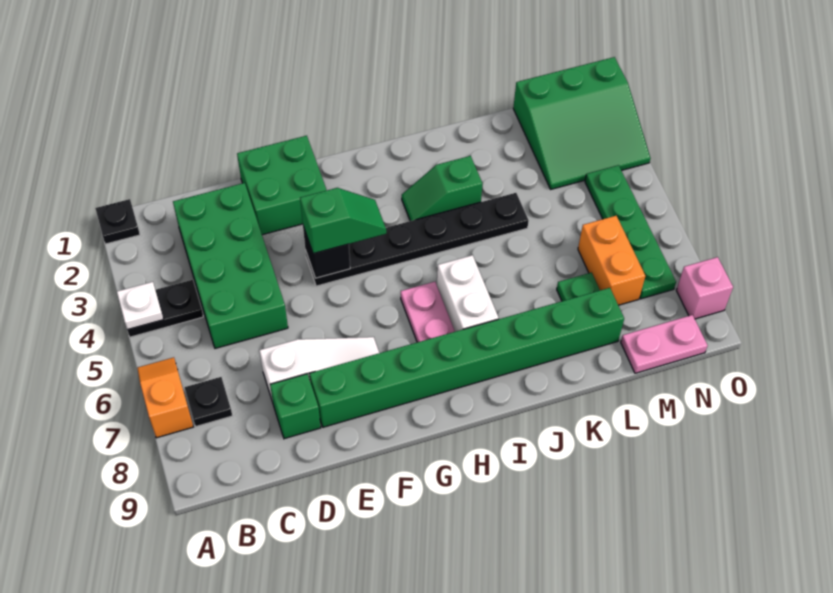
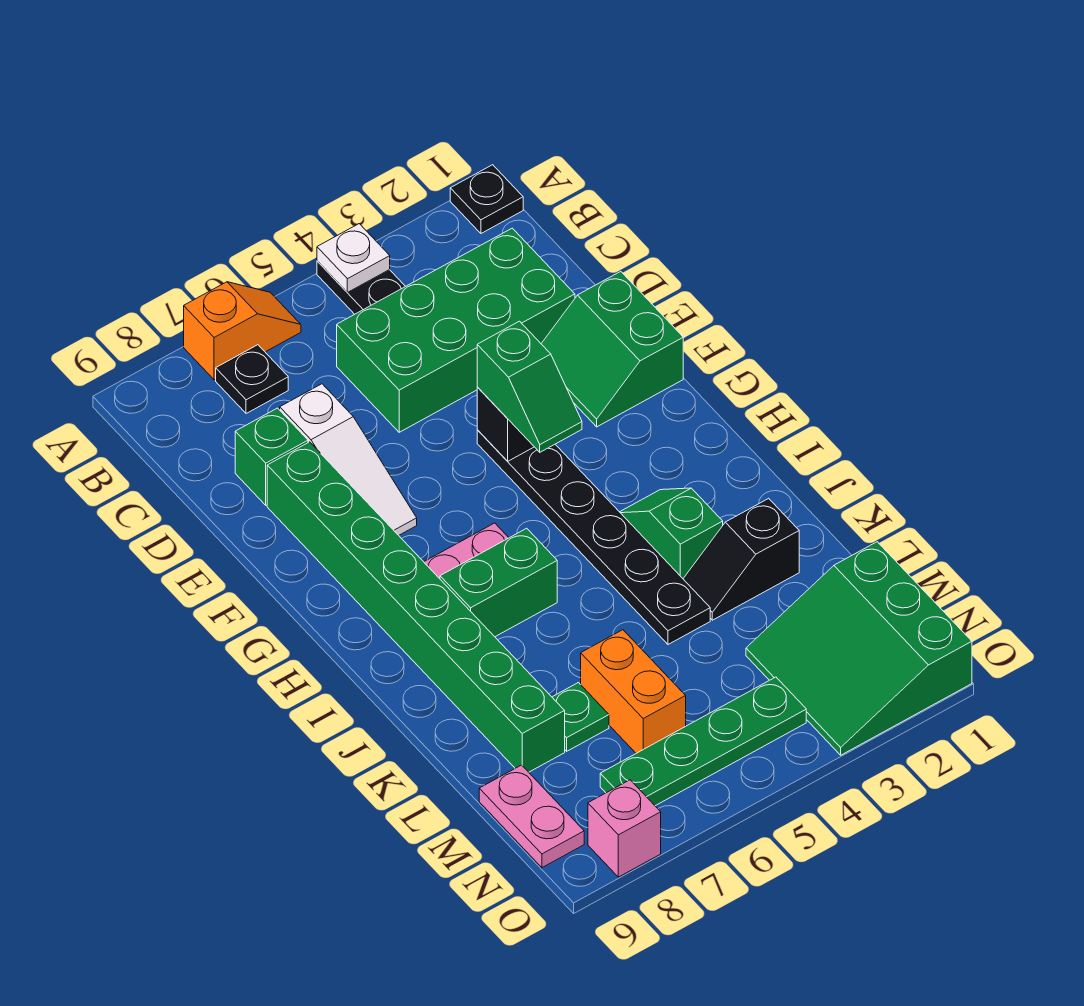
green brick E1:F2 level 1 -> green slope E1:F2 level 1 top 1
white brick I6:I7 level 1 -> green brick I6:I7 level 1
none -> black slope K2:K3 level 1 top 2
orange brick M6:M7 level 1 -> orange brick L6:M6 level 1

